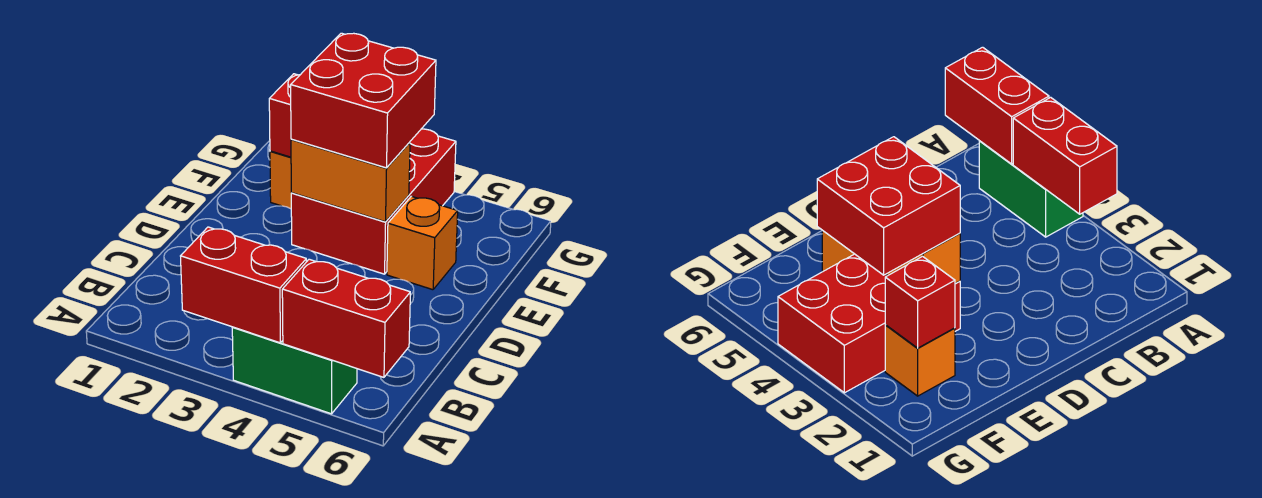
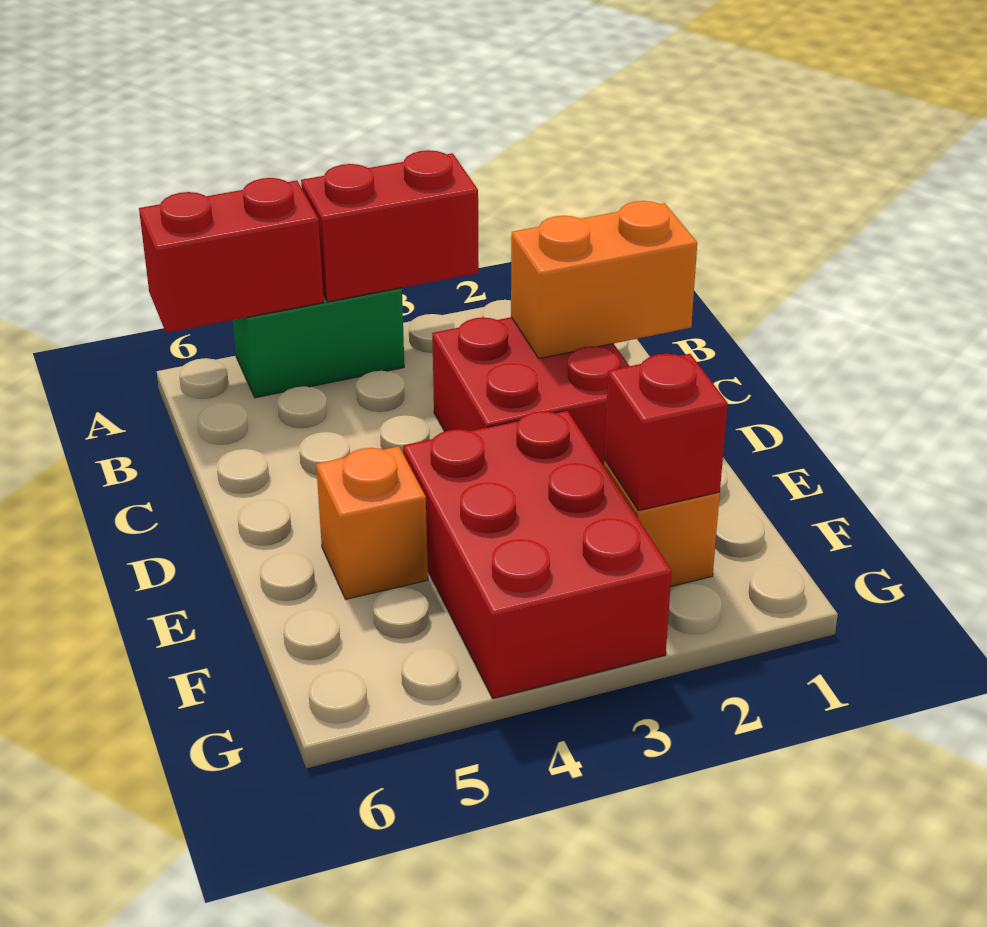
orange brick E3:E4 level 2 -> orange brick C1:C2 level 2
red brick E3:F4 level 3 -> red brick C2:D3 level 1

